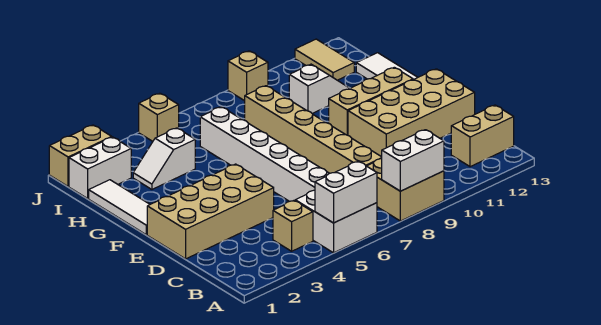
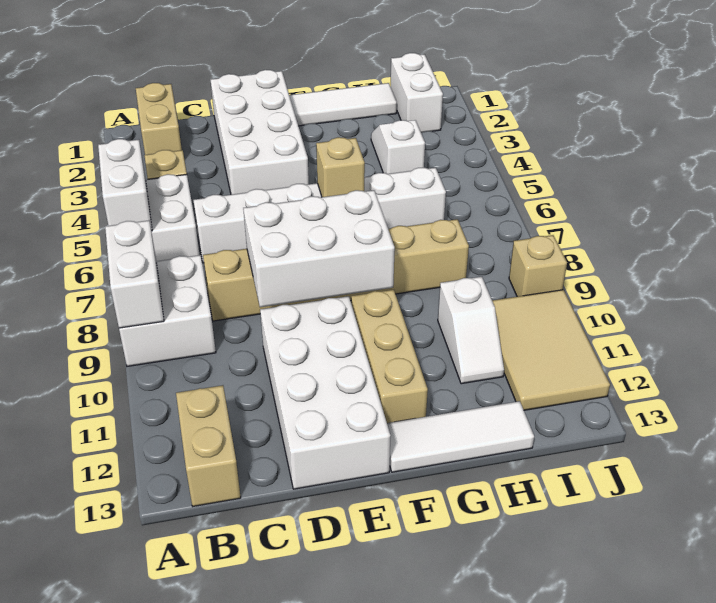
tan brick A8:B9 level 1 -> white brick A8:B9 level 1
tan brick D1:E4 level 1 -> white brick D1:E4 level 1
none -> white brick D8:F9 level 2
tan brick D10:E13 level 1 -> white brick D10:E13 level 1
tan tile I12:J12 level 1 -> tan tile I10:J12 level 1
tan brick J1:J2 level 1 -> tan brick B1:B2 level 1
tan brick J5 level 1 -> tan brick F6 level 2

